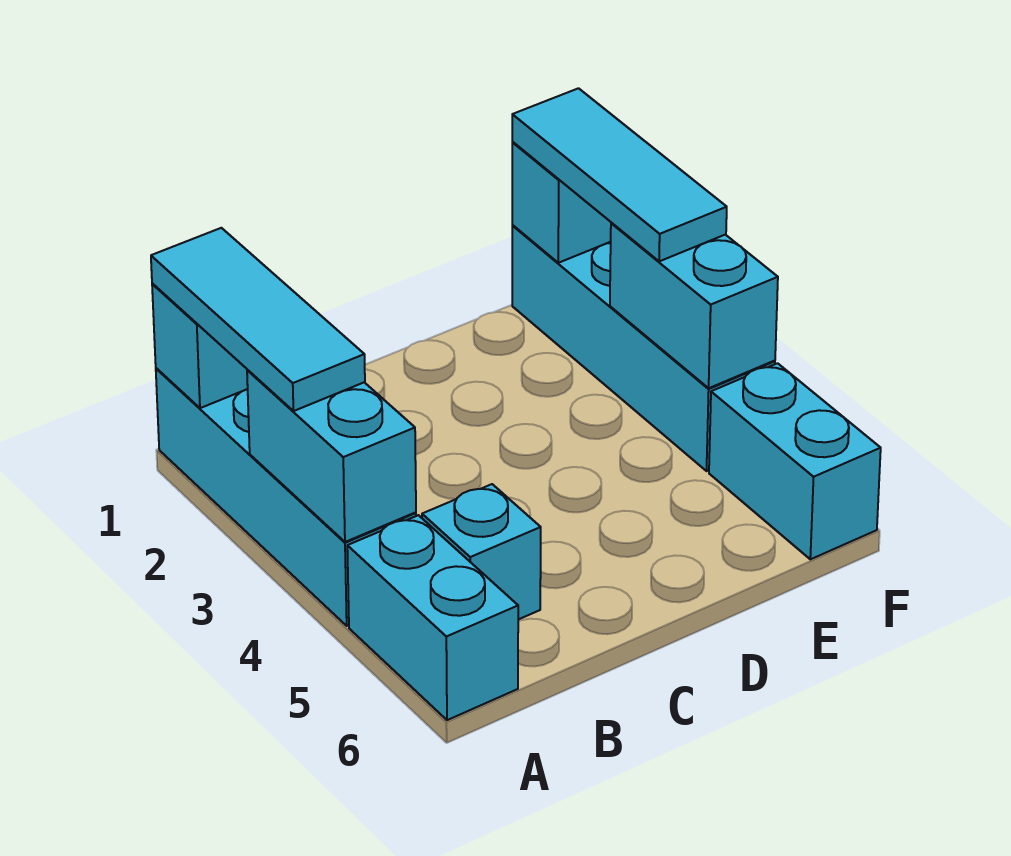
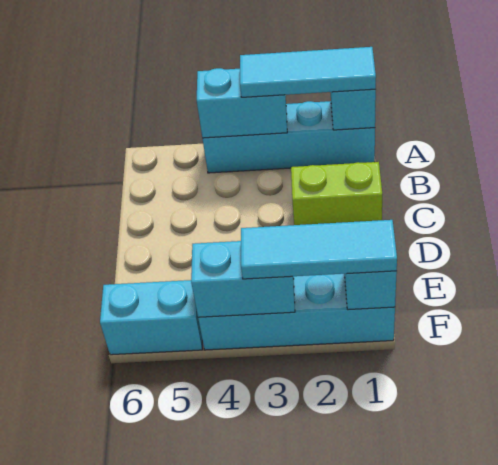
cyan brick A5:A6 level 1 -> none
cyan brick B5 level 1 -> none
none -> lime brick C1:C2 level 1

